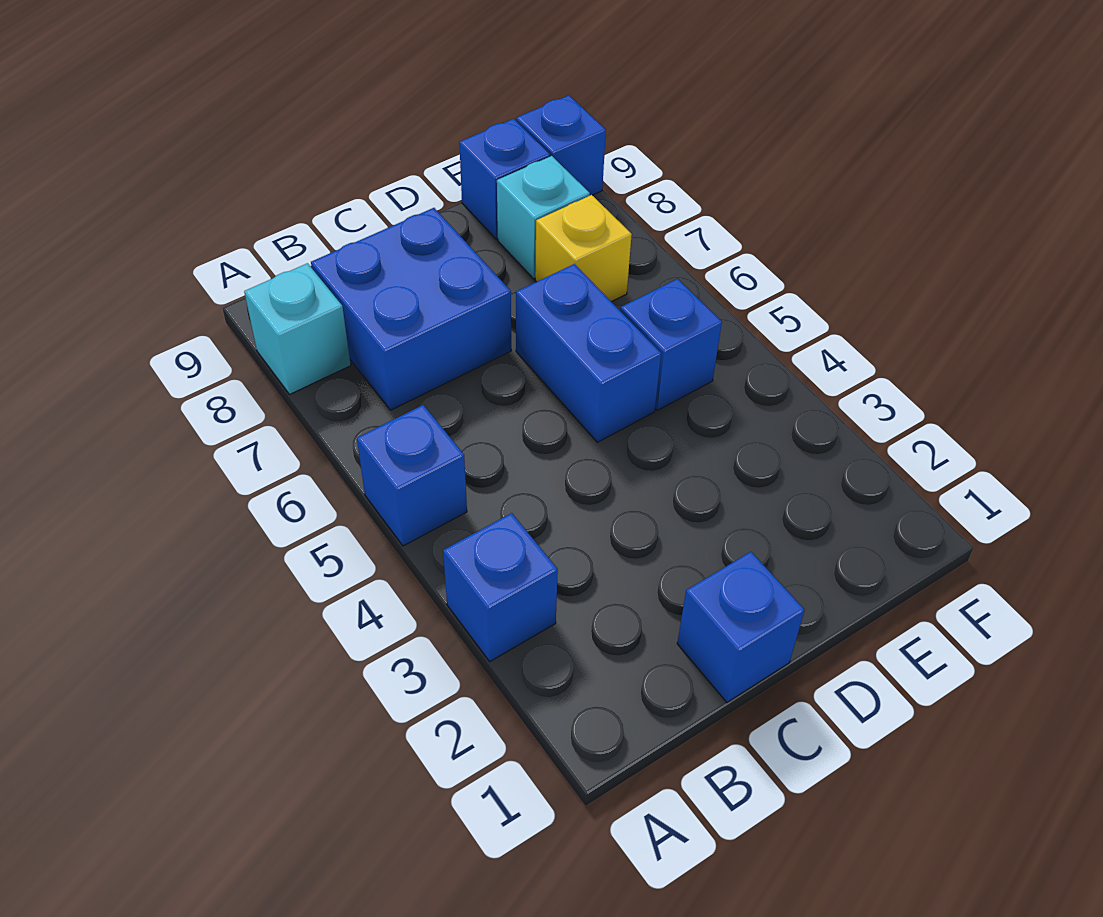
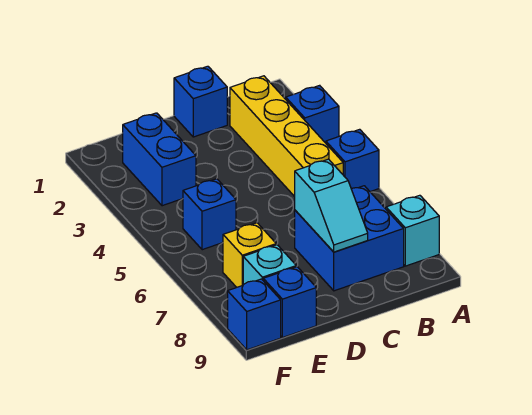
none -> yellow brick B2:B5 level 1
none -> cyan slope C7:C8 level 2 top 7
blue brick D5:D6 level 1 -> blue brick E2:E3 level 1

